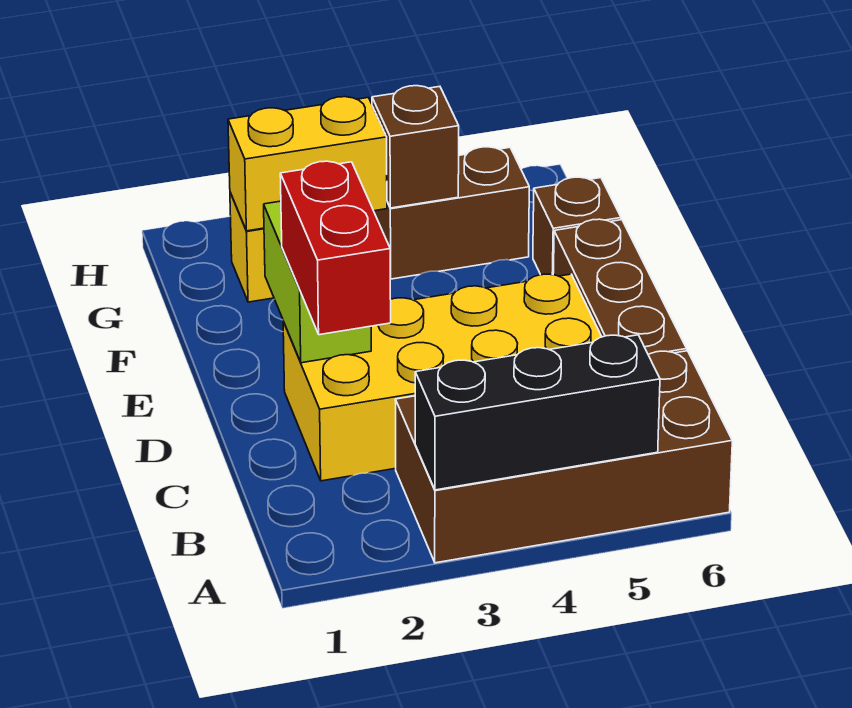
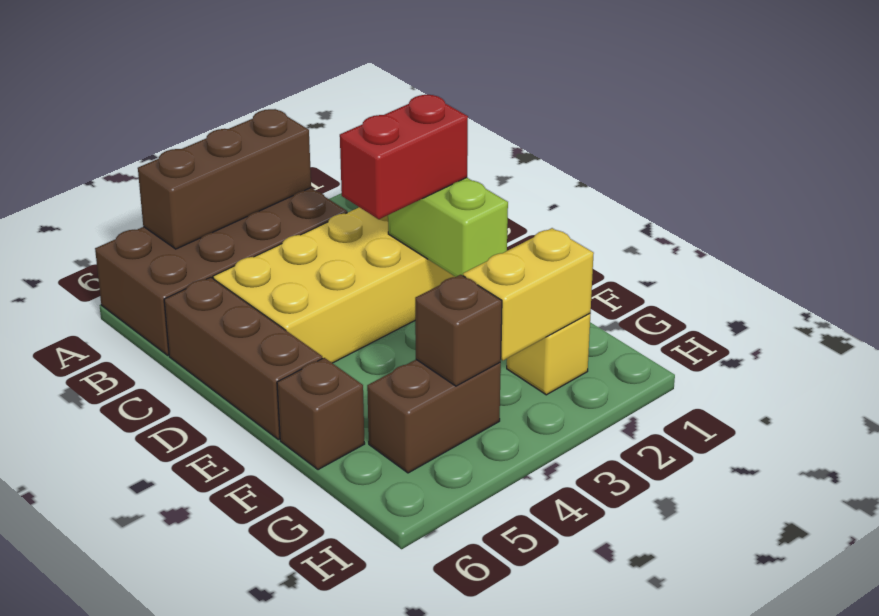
black brick A3:A5 level 2 -> brown brick A3:A5 level 2
red brick C2:D2 level 3 -> red brick D2:D3 level 3

